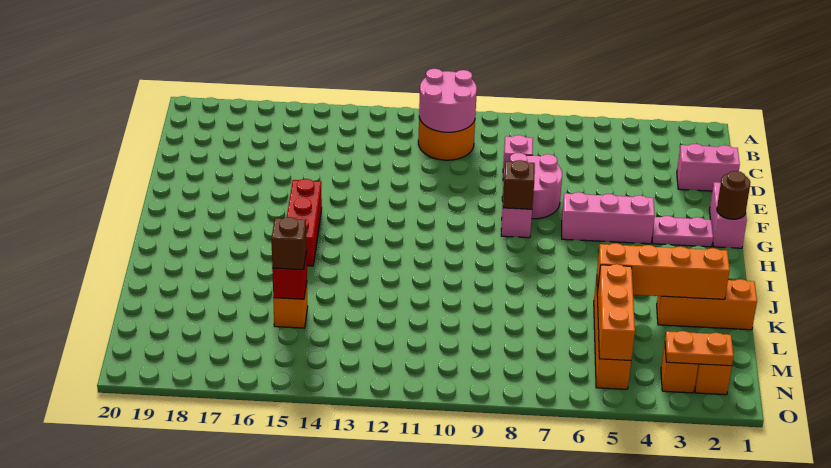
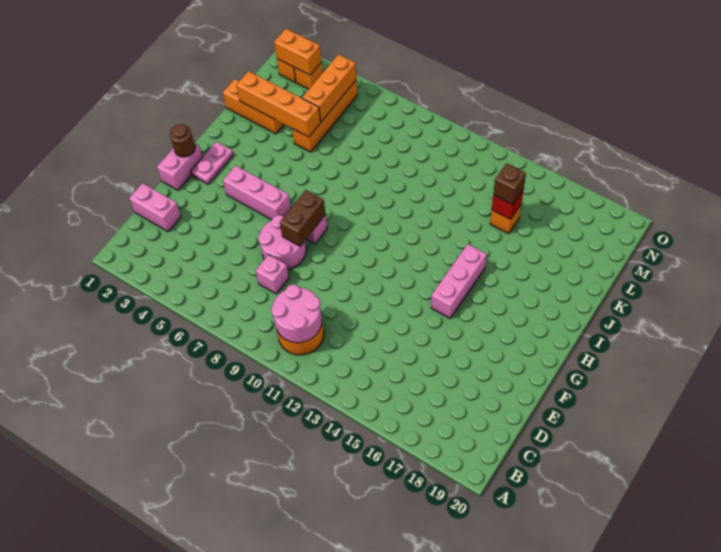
pink plate G2:G3 level 1 -> pink plate G2:H2 level 1
brown brick G8 level 2 -> brown brick F8:G8 level 2
red brick G15:I15 level 1 -> pink brick G15:I15 level 1
orange plate N2:N3 level 2 -> orange brick N2:N3 level 2

